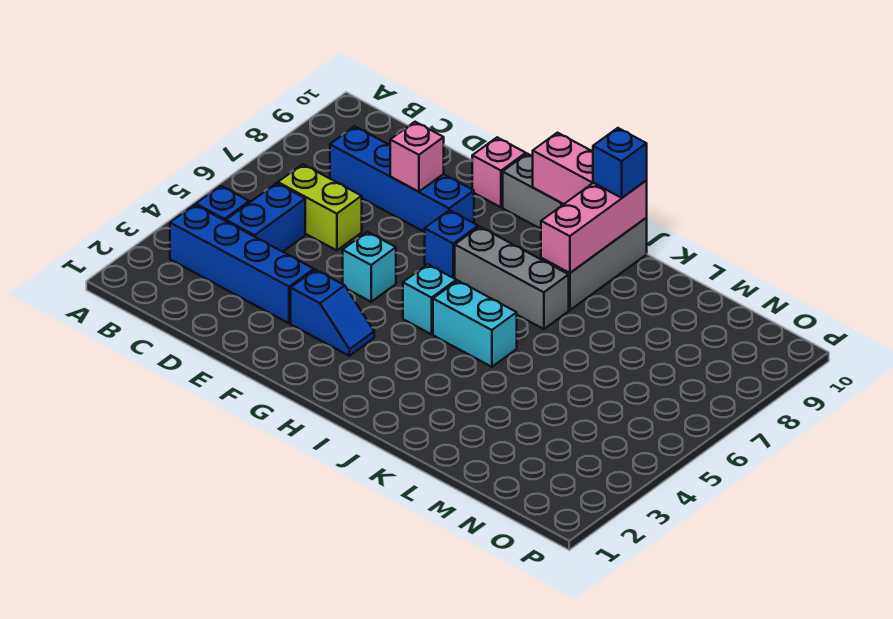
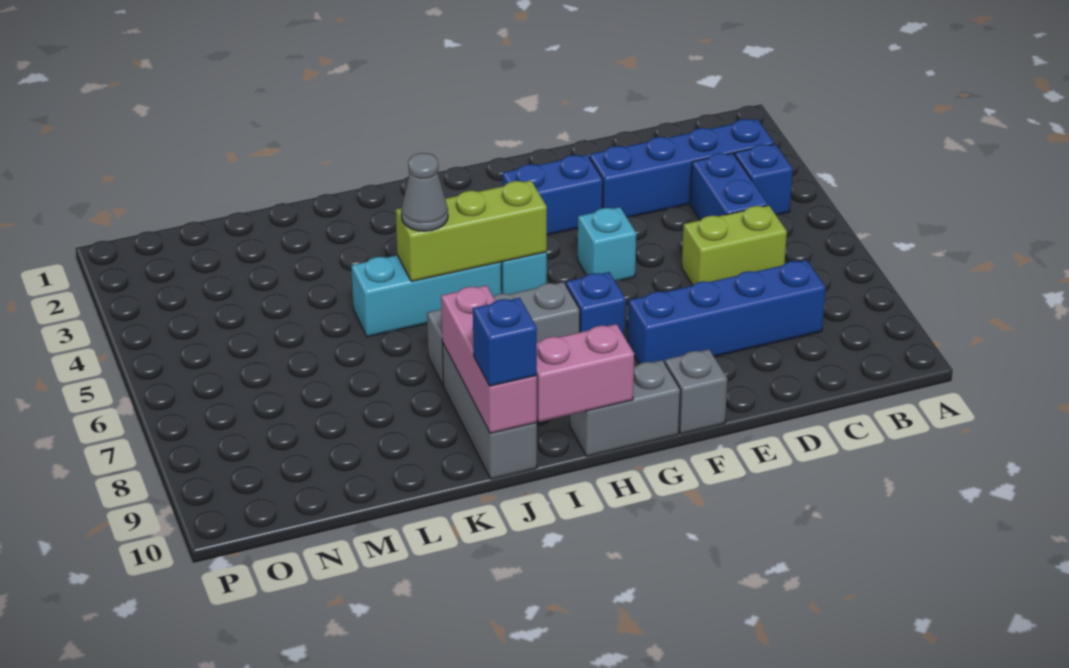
pink brick E8 level 2 -> none
blue slope F3:G3 level 1 top F -> blue brick F3:G3 level 1
pink brick F10 level 1 -> grey brick F10 level 1
none -> lime brick H5:J5 level 2
cyan brick I5:J5 level 1 -> cyan brick I5:K5 level 1
none -> grey cone J5 level 3

